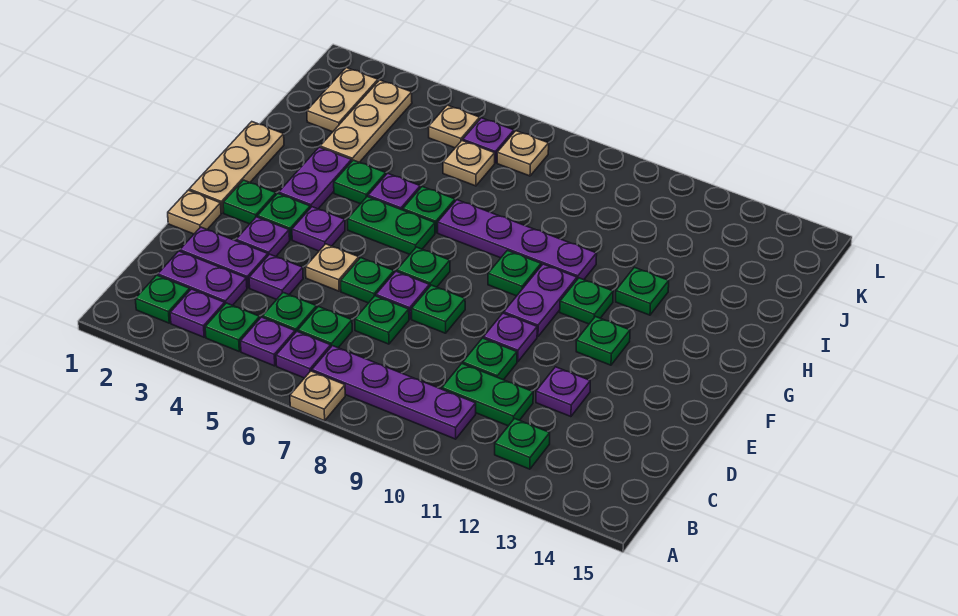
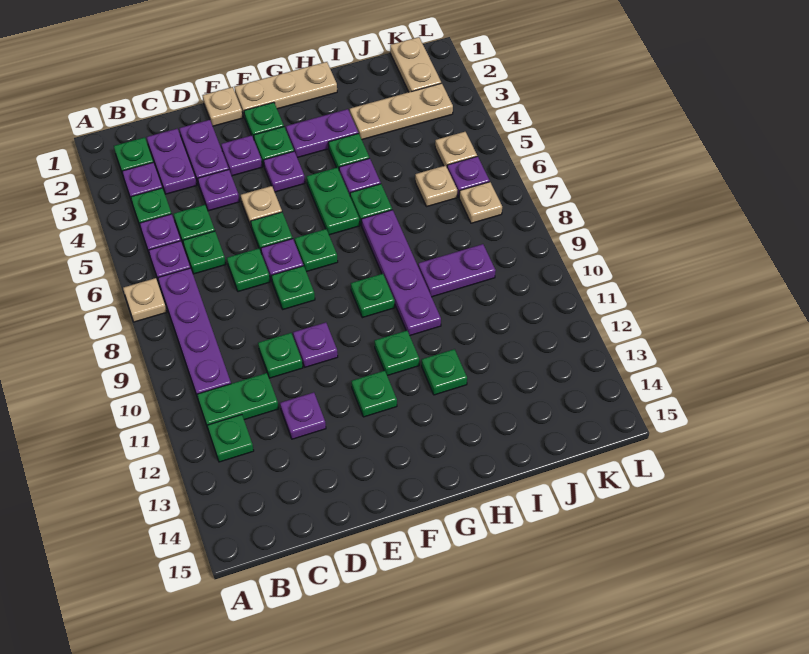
green plate C10:C11 level 1 -> green plate B11:C11 level 1
purple plate F10:G10 level 1 -> purple plate I9:J9 level 1
tan plate J2:K2 level 1 -> tan plate K1:K2 level 1

